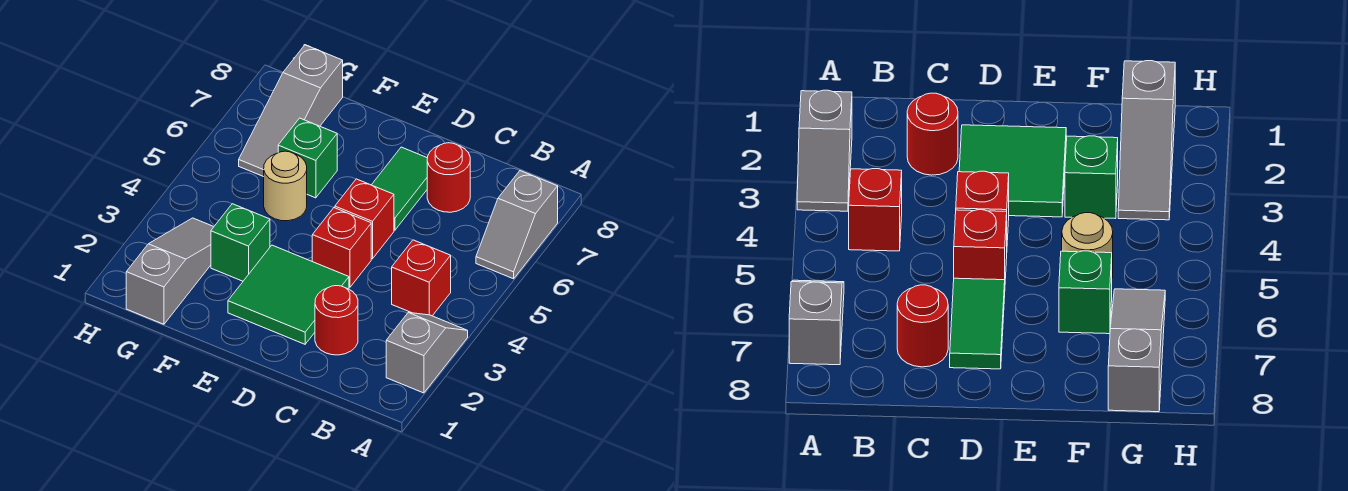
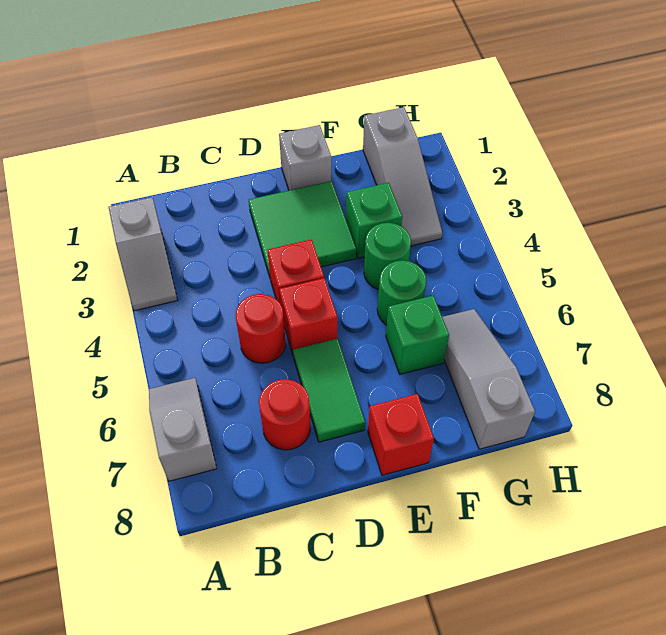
red brick B4 level 1 -> red brick E8 level 1
red round brick C2 level 1 -> red round brick C5 level 1
none -> grey brick E1 level 1
none -> green round brick F4 level 1
tan round brick F5 level 1 -> green round brick F5 level 1

